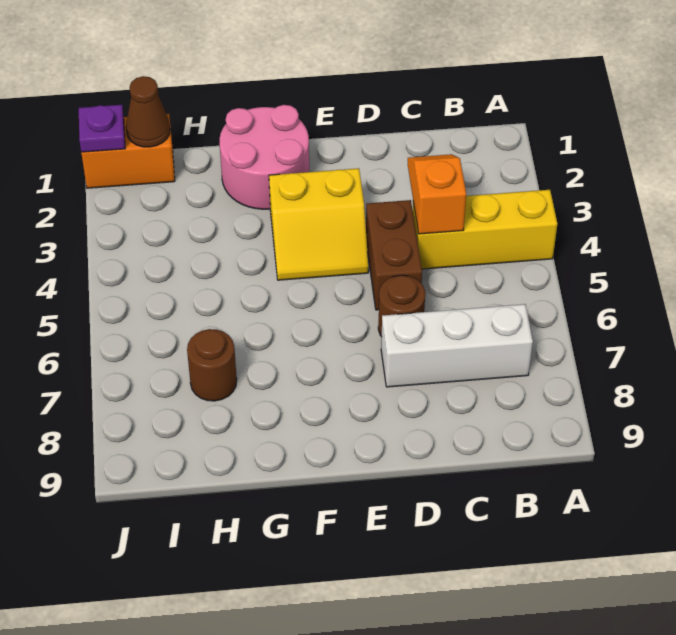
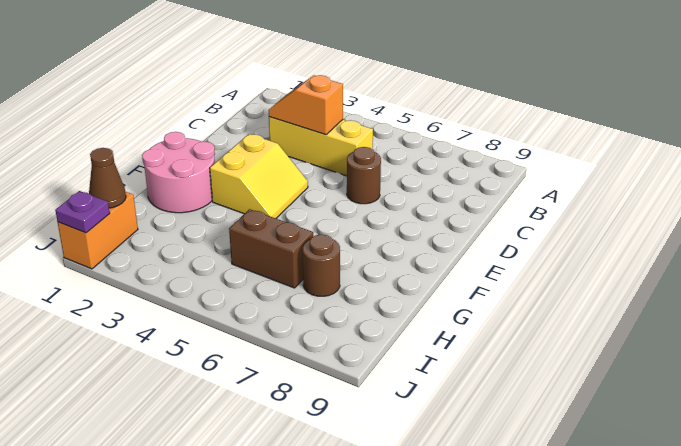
yellow brick A4:C4 level 1 -> yellow brick C3:C5 level 1
white brick B7:D7 level 1 -> none
brown brick D4:D5 level 1 -> brown brick H5:H6 level 1

